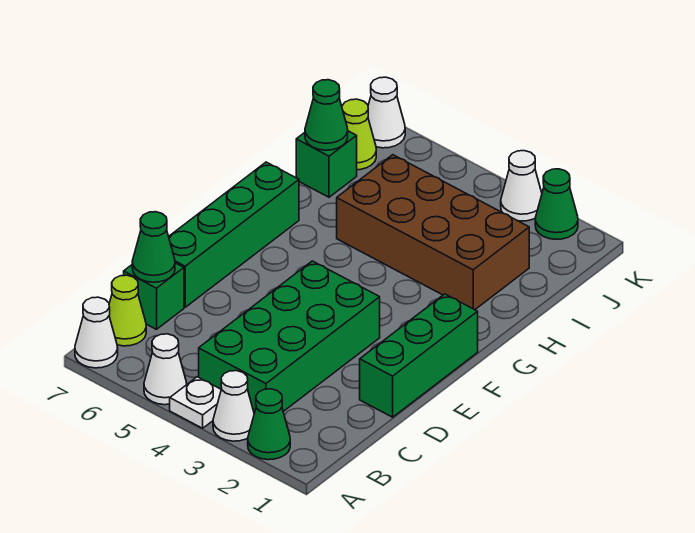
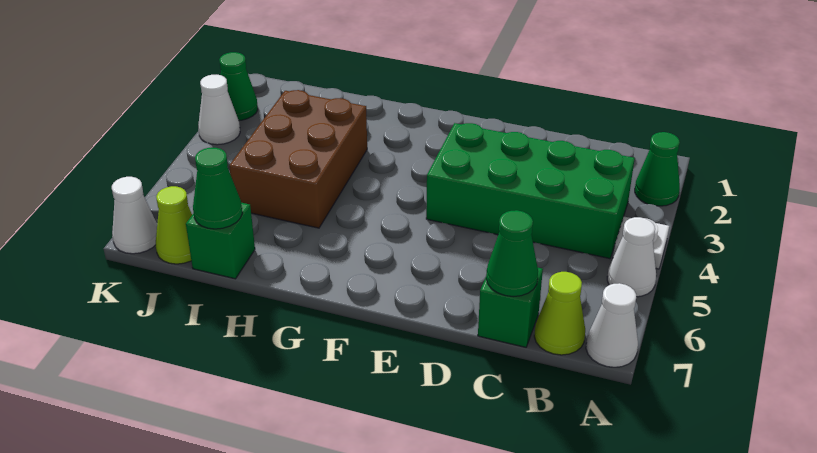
white cone A3 level 1 -> none
green brick D1:F1 level 1 -> none
green brick D7:G7 level 1 -> none
brown brick H2:I5 level 1 -> brown brick H3:I5 level 1

